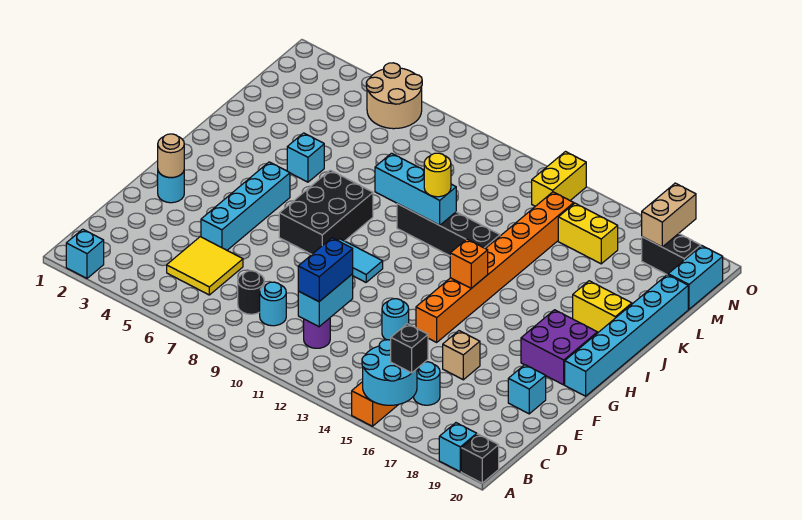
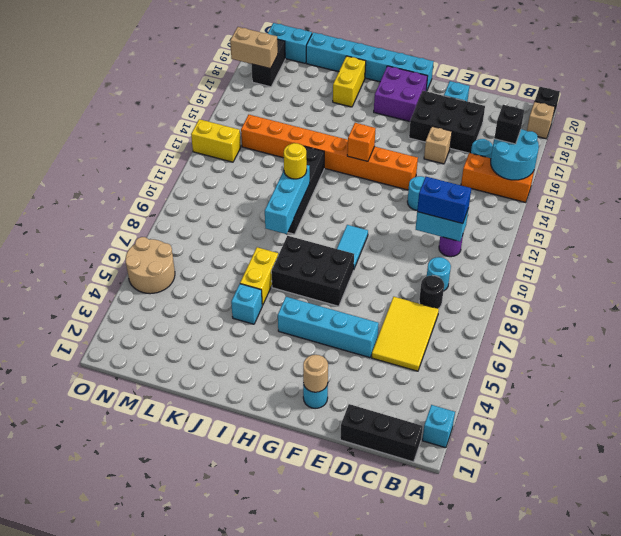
cyan brick A19 level 1 -> tan brick A19 level 1
none -> black brick B1:D1 level 1
yellow tile C5:D6 level 1 -> yellow tile C5:D7 level 1
none -> black brick D17:F18 level 1
yellow brick M15:M16 level 1 -> yellow brick J6:J7 level 1

